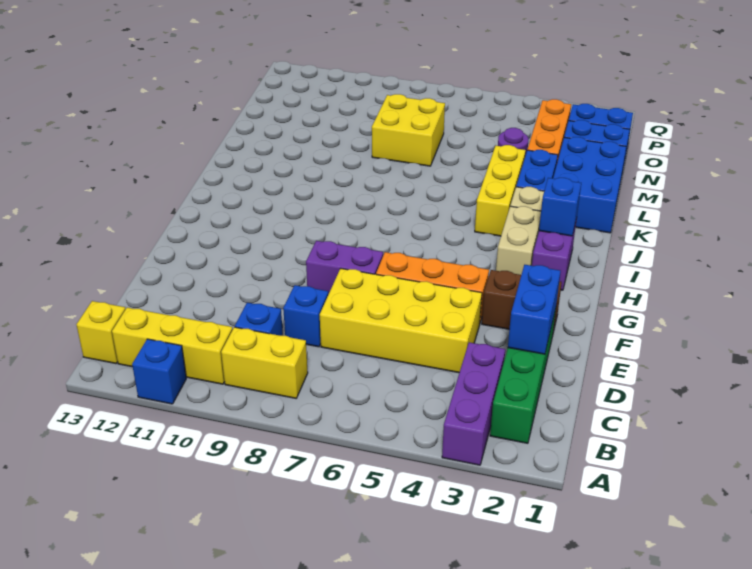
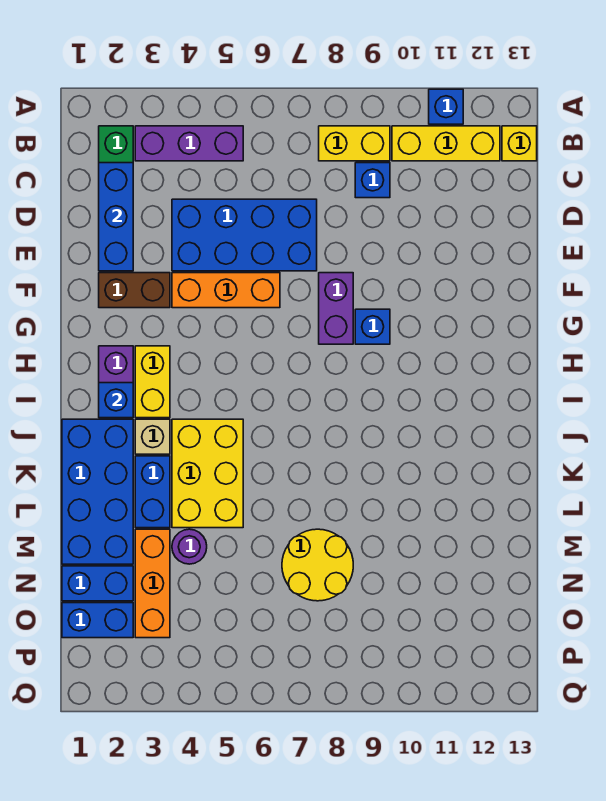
purple brick A3:C3 level 1 -> purple brick B3:B5 level 1
blue brick D2:E2 level 2 -> blue brick C2:E2 level 2
yellow brick D4:E7 level 1 -> blue brick D4:E7 level 1
blue brick D8 level 1 -> blue brick G9 level 1
purple brick F7:F8 level 1 -> purple brick F8:G8 level 1
tan brick H3:I3 level 1 -> yellow brick H3:I3 level 1
yellow brick J4:L4 level 1 -> yellow brick J4:L5 level 1
blue brick K1:M2 level 1 -> blue brick J1:M2 level 1
yellow brick M7:N8 level 1 -> yellow round brick M7:N8 level 1

